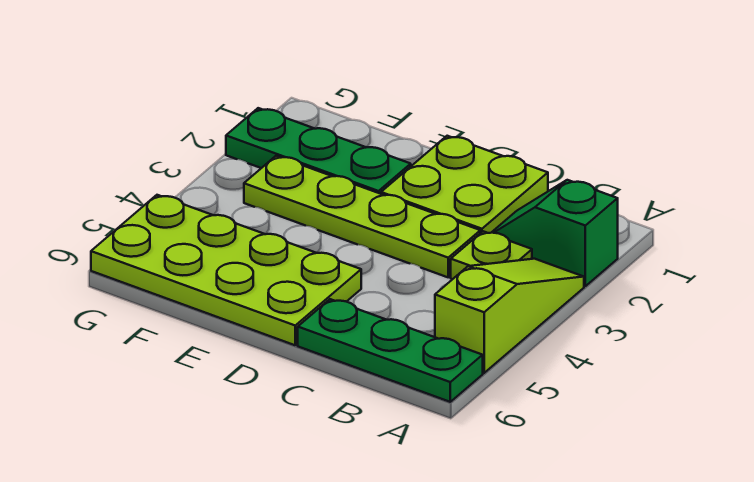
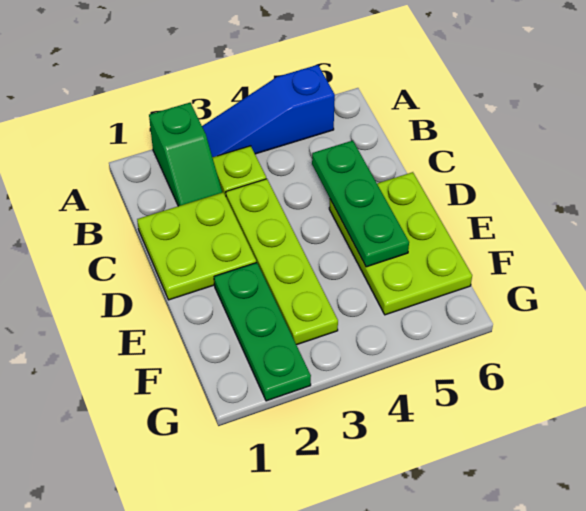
lime slope A3:A5 level 1 top 5 -> blue slope A3:A5 level 1 top 5
green plate A6:C6 level 1 -> green plate C5:E5 level 2
lime plate D5:G6 level 1 -> lime plate D5:F6 level 1

